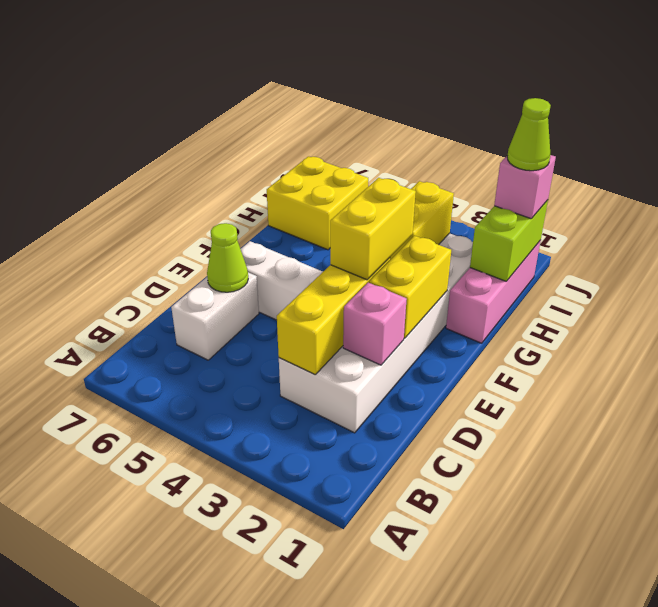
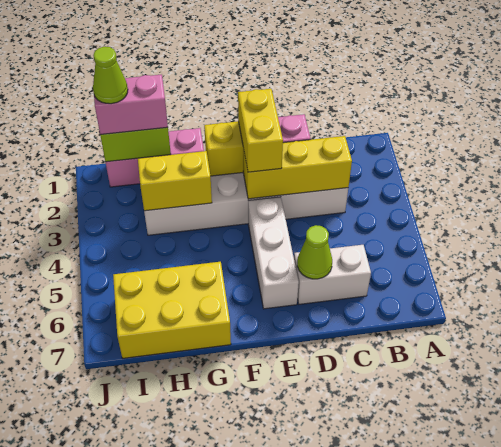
yellow brick E3:F3 level 3 -> yellow brick E2:E3 level 3
yellow brick H6:I7 level 1 -> yellow brick G6:I7 level 1
pink brick I1 level 3 -> pink brick H1:I1 level 3

